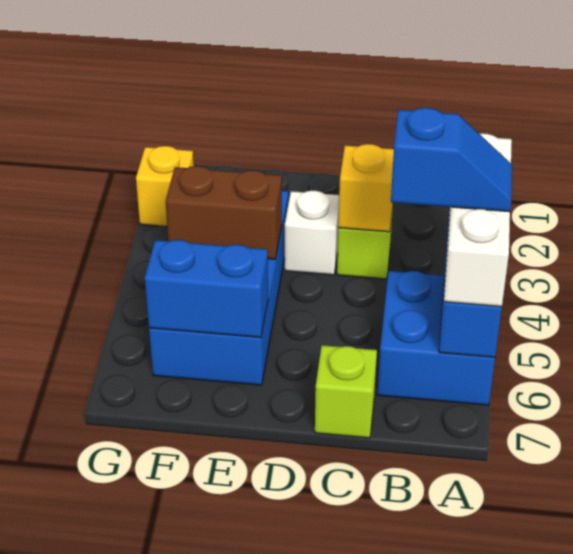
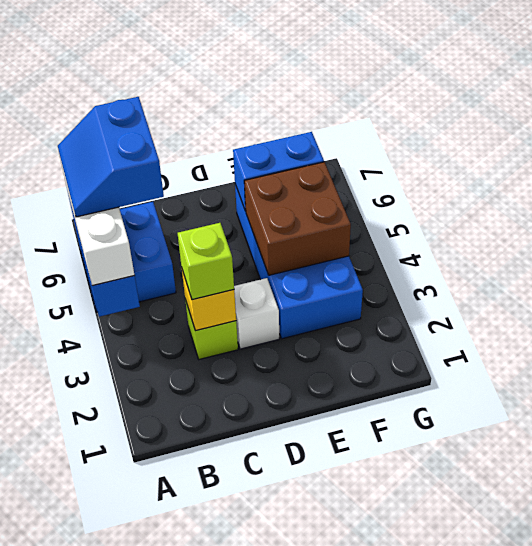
blue slope A5:B5 level 4 top B -> blue slope A5:B6 level 4 top B
lime brick C7 level 1 -> lime brick C3 level 3
brown brick E4:F4 level 2 -> brown brick E4:F5 level 2
yellow brick G2 level 1 -> none

